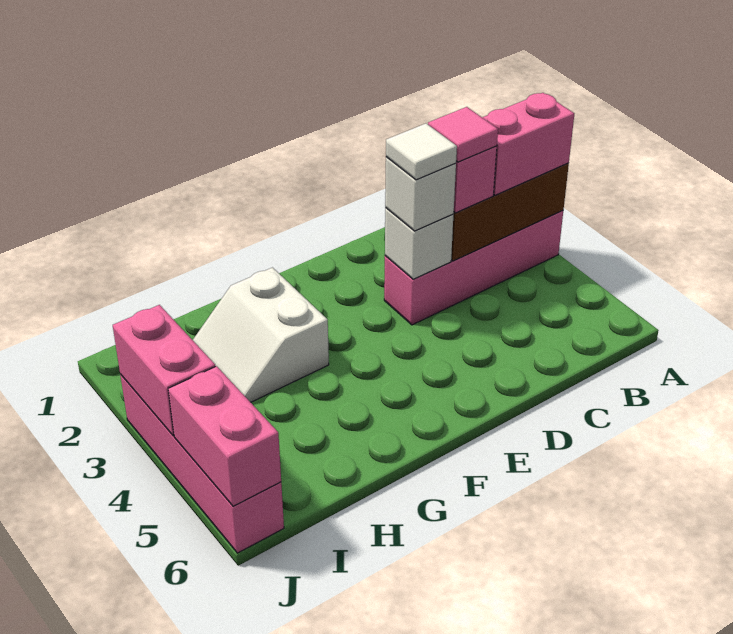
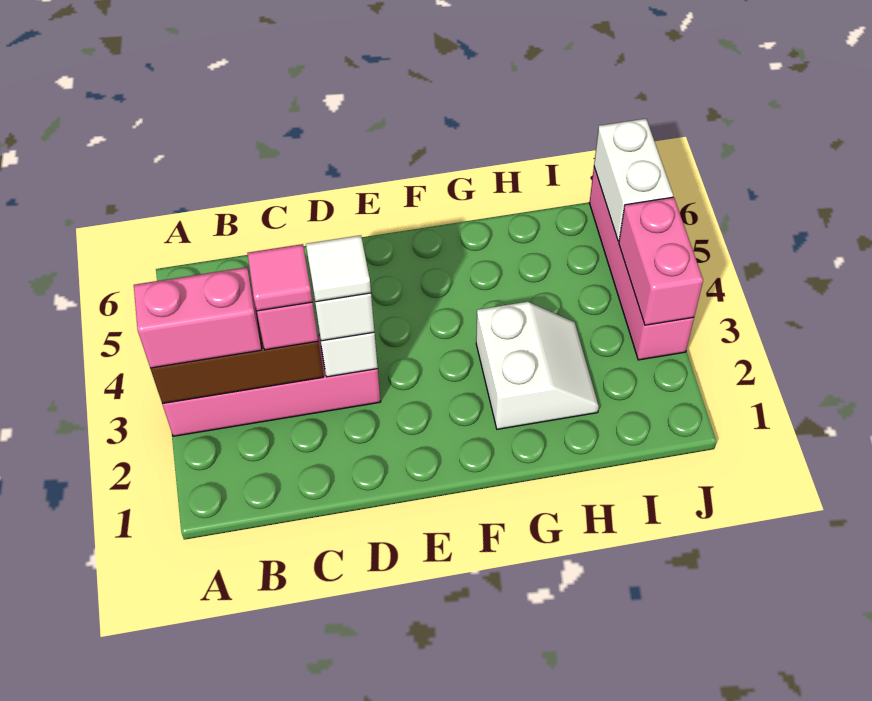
pink brick J5:J6 level 2 -> white brick J5:J6 level 2

